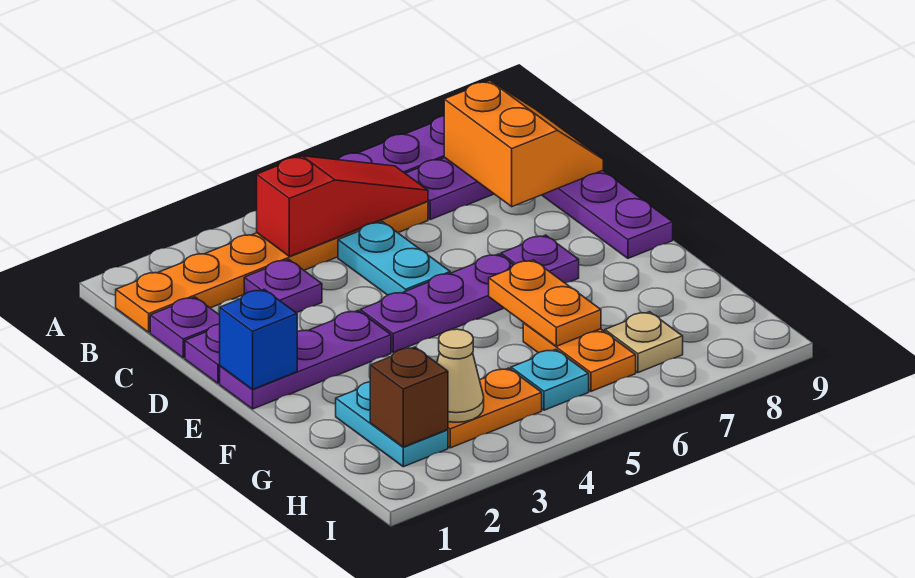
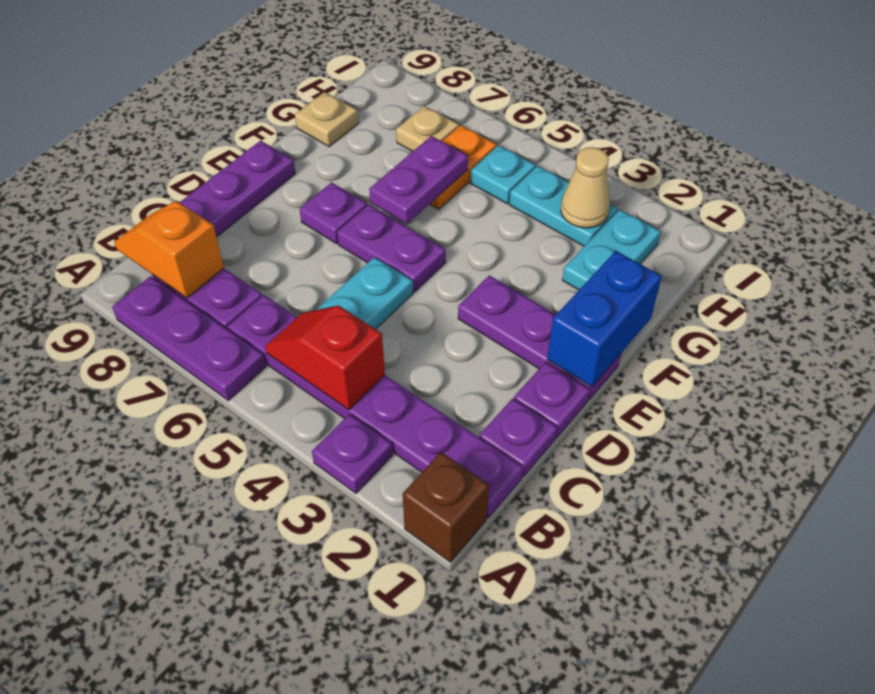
orange plate B1:B6 level 1 -> purple plate B1:B6 level 1
red slope B4:B6 level 2 top 4 -> red slope B4:B5 level 2 top 4
orange slope B8:C9 level 2 top 8 -> orange slope B8:B9 level 2 top 8
purple plate C3 level 1 -> purple plate A3 level 1
blue brick E1 level 2 -> blue brick E1:F1 level 2
purple plate E4:E6 level 1 -> purple plate E5:E6 level 1
orange plate F6:G6 level 2 -> purple plate F6:G6 level 2
none -> tan plate G9 level 1
brown brick H2 level 2 -> brown brick A1 level 1
orange plate H3:H4 level 1 -> cyan plate H3:H4 level 1

